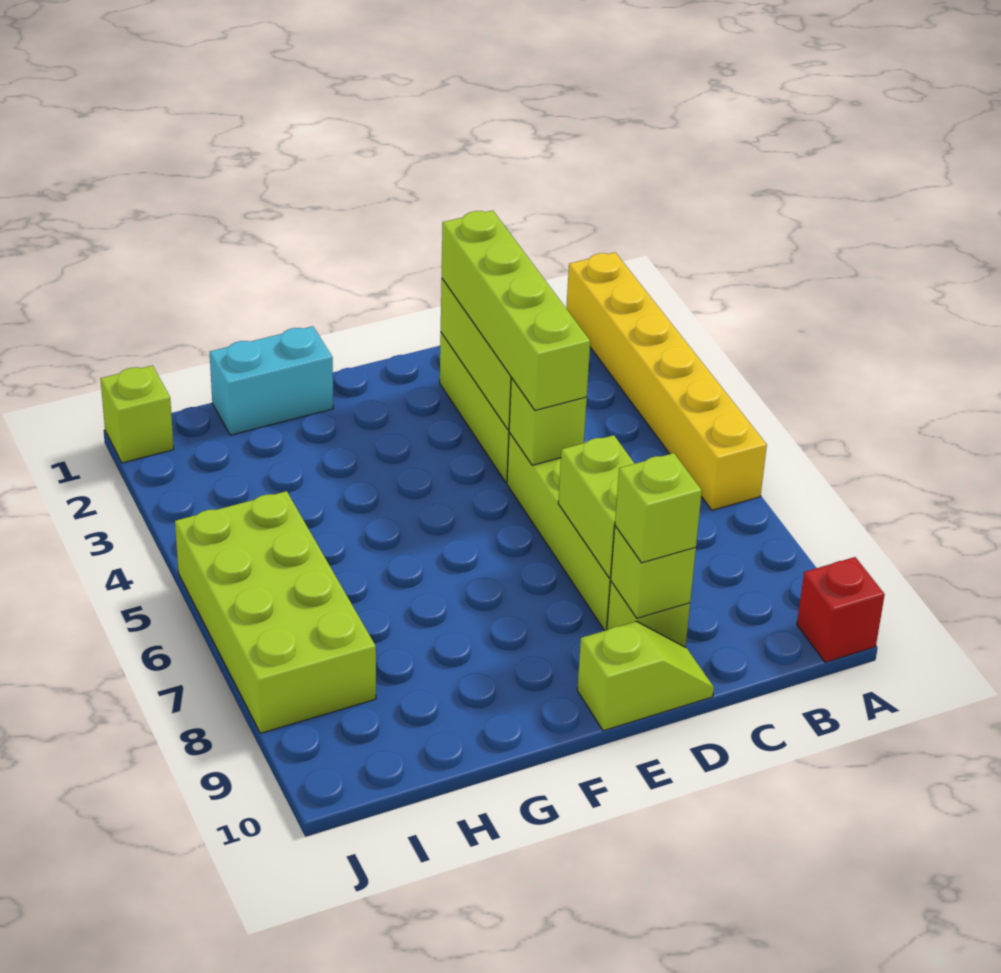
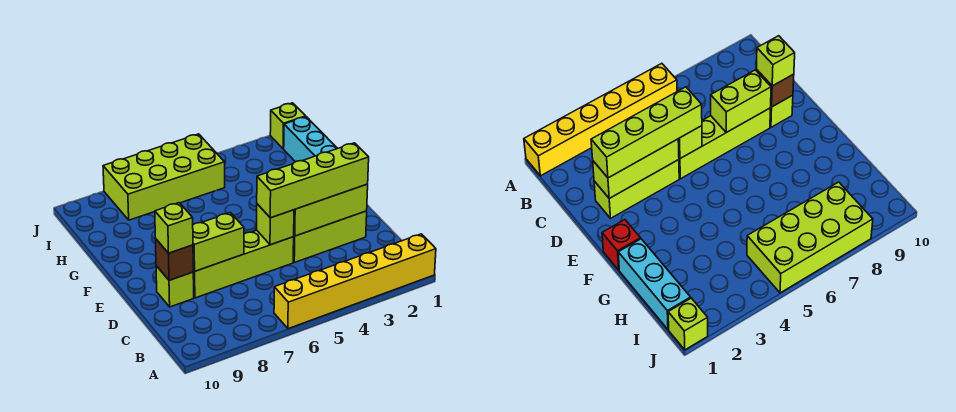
red brick A10 level 1 -> red brick F1 level 1
lime brick D9 level 2 -> brown brick D9 level 2
lime slope D10:E10 level 1 top E -> none
cyan brick G1:H1 level 1 -> cyan brick G1:I1 level 1

